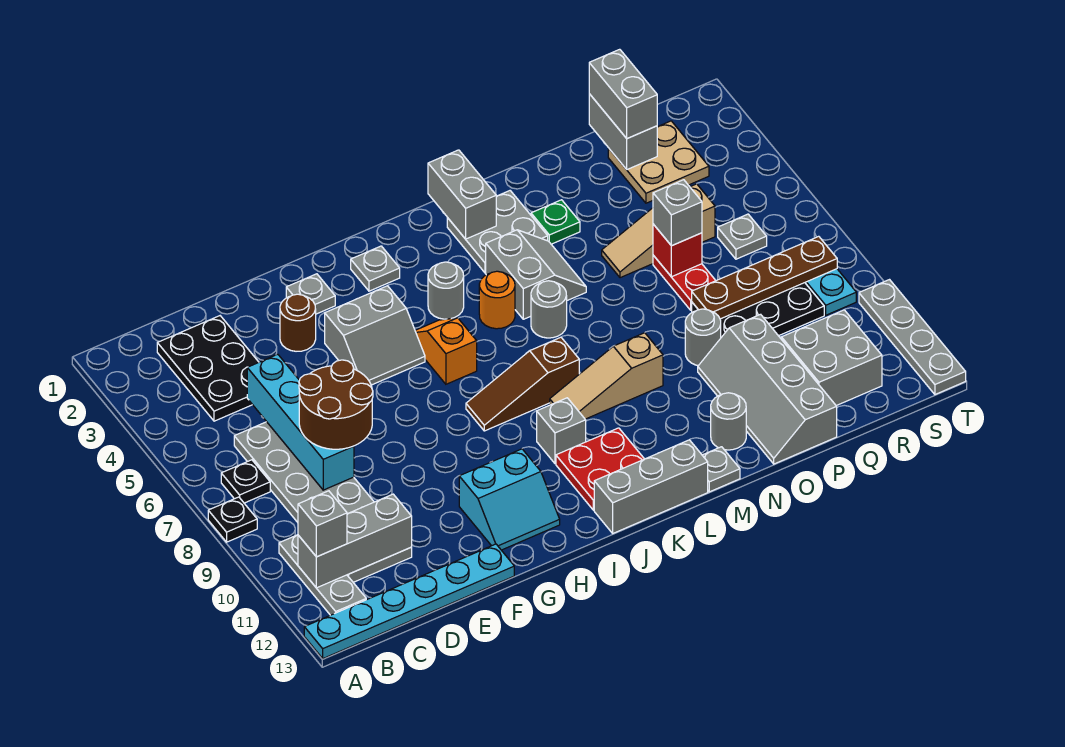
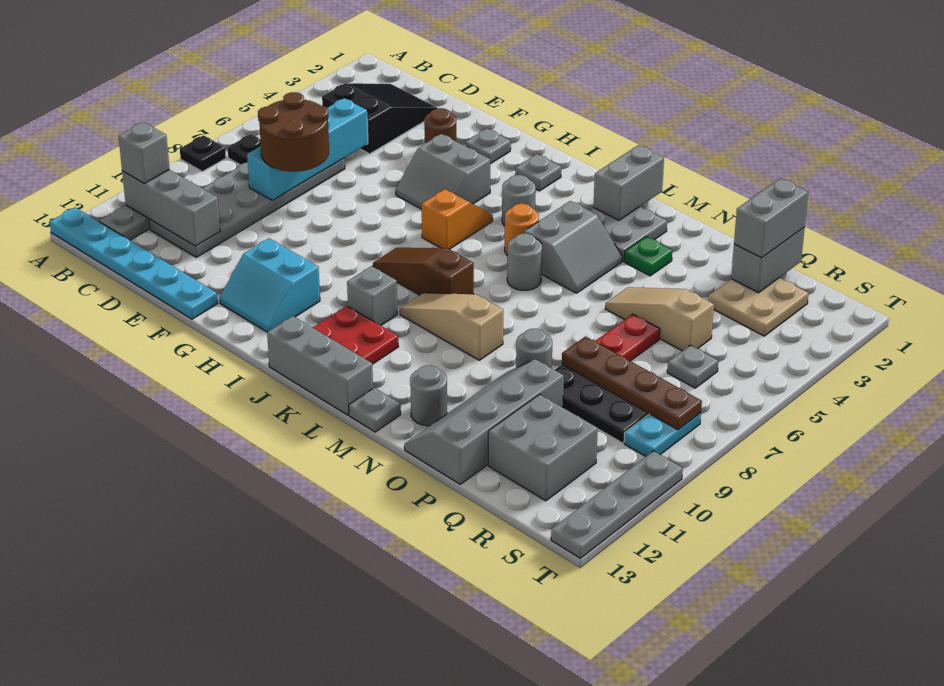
black plate C2:D4 level 1 -> black slope C2:D4 level 1 top 4
red brick P6 level 2 -> none
grey brick P6 level 3 -> none

